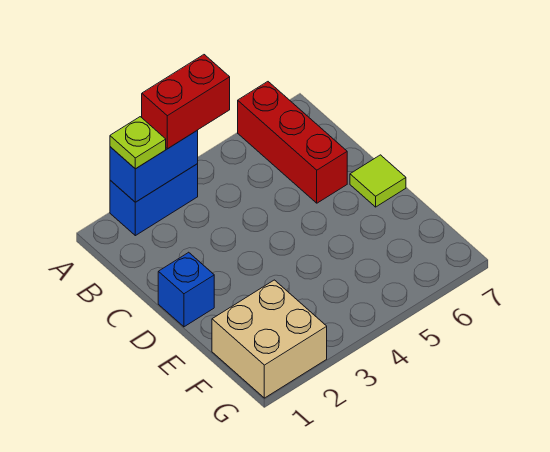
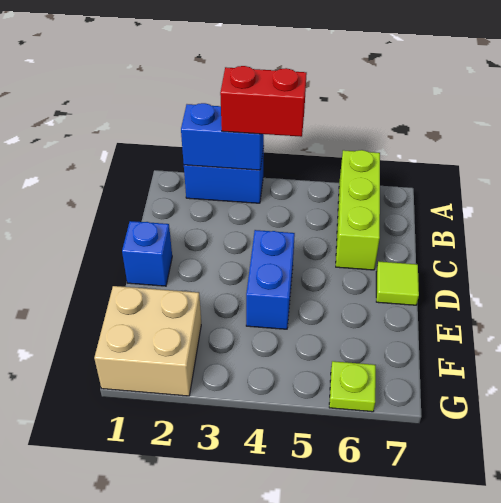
lime plate A2 level 3 -> lime plate G6 level 1
red brick A6:C6 level 1 -> lime brick A6:C6 level 1
none -> blue brick D4:E4 level 1

